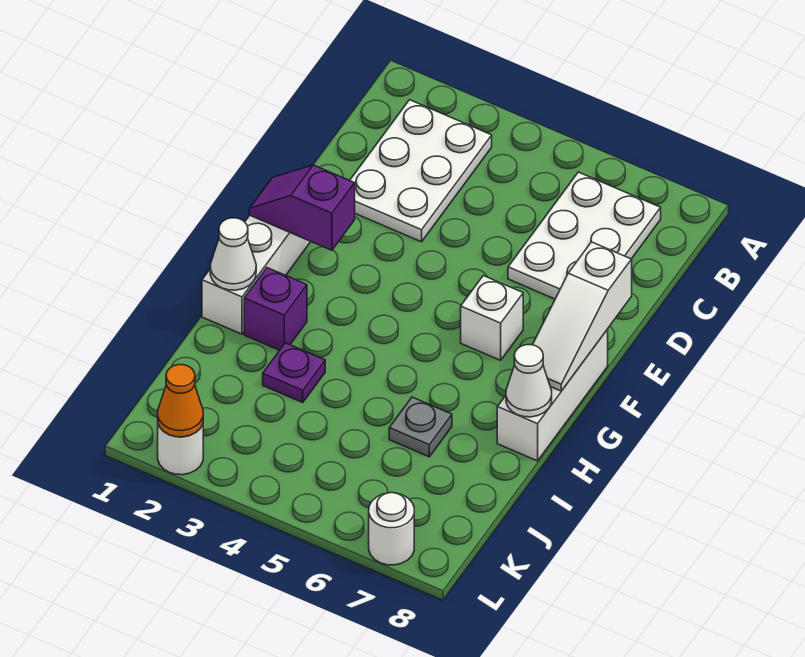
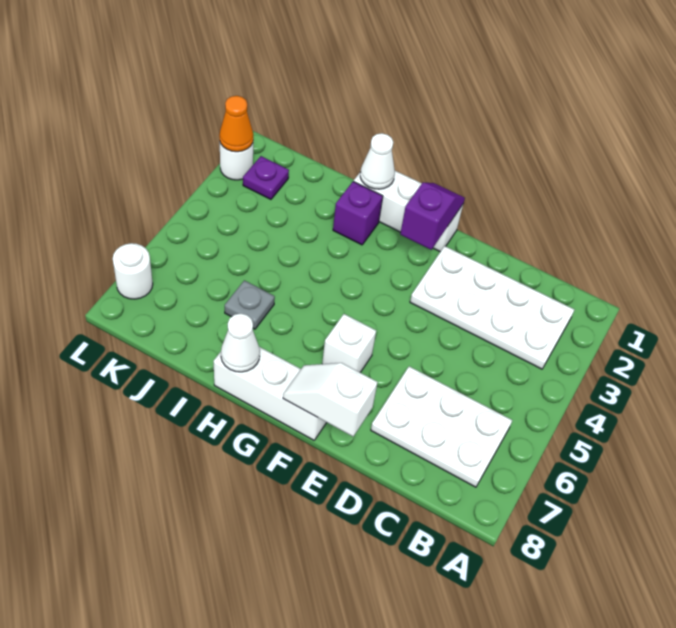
white plate B2:D3 level 1 -> white plate B2:E3 level 1
white slope E8:G8 level 2 top E -> white slope E8:F8 level 2 top E
purple plate I3 level 1 -> purple plate K2 level 1

